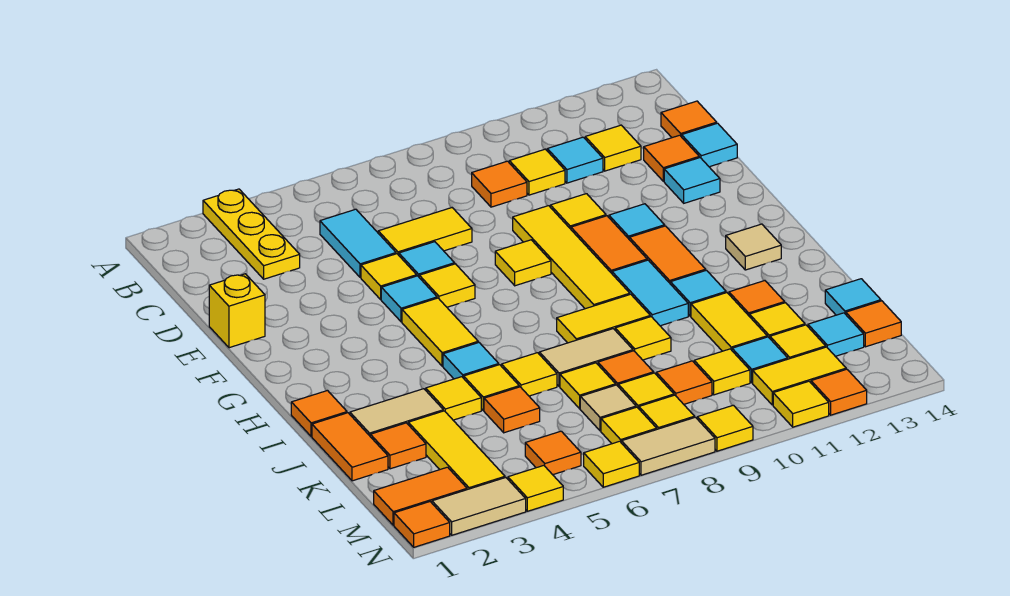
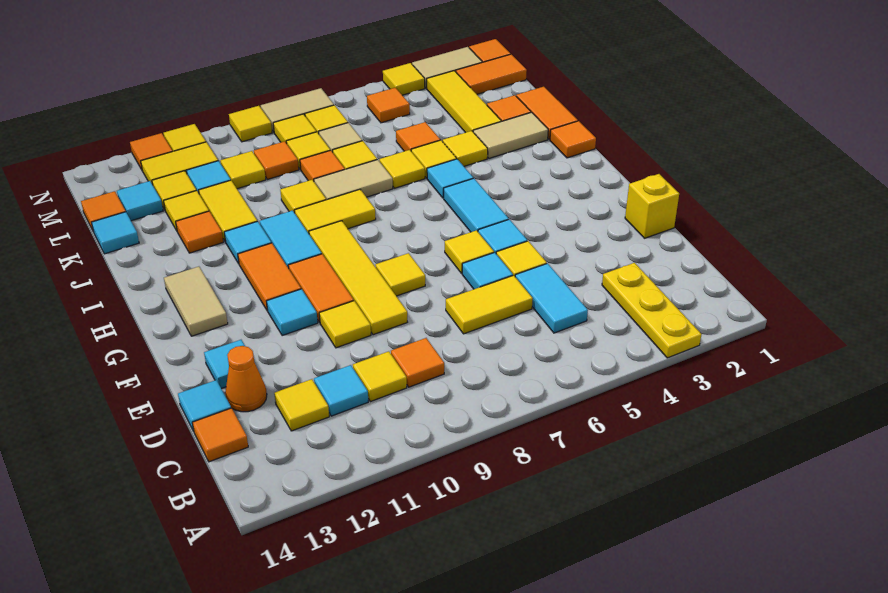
orange tile D13 level 1 -> orange cone D13 level 1
yellow tile G5:H5 level 1 -> cyan tile G5:H5 level 1
tan tile H13 level 1 -> tan tile G13:H13 level 1
yellow tile N6 level 1 -> none

